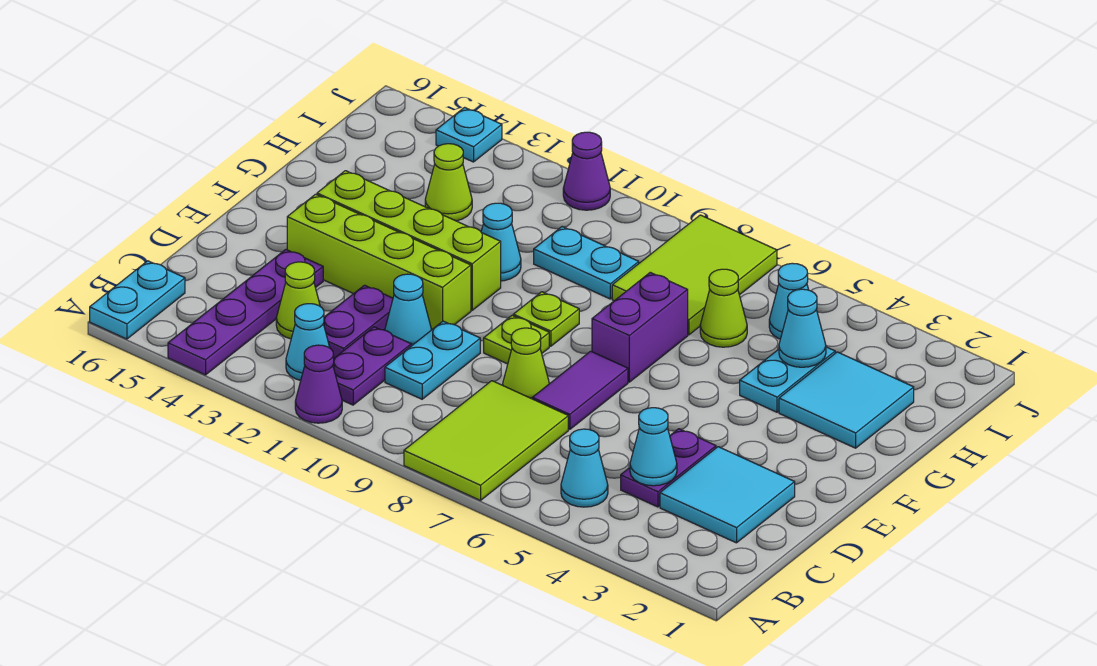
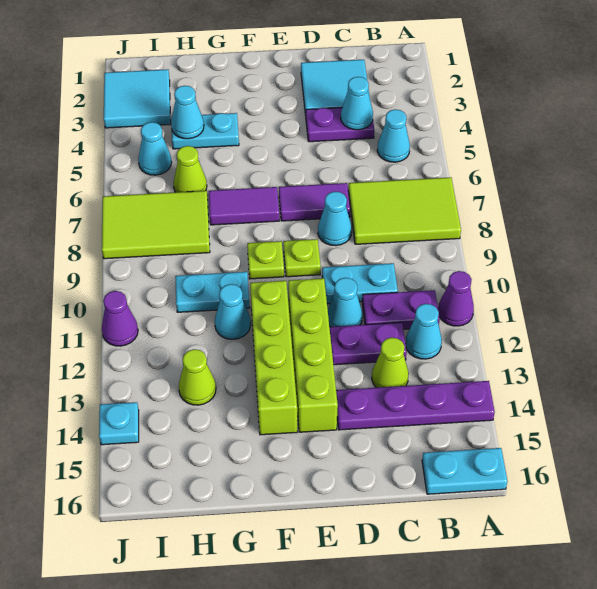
lime cone D8 level 1 -> cyan cone D8 level 1
purple brick F7:G7 level 1 -> purple tile F7:G7 level 1
cyan tile G2:H3 level 1 -> cyan tile I2:J3 level 1
cyan plate H9:H10 level 1 -> cyan plate G10:H10 level 1

